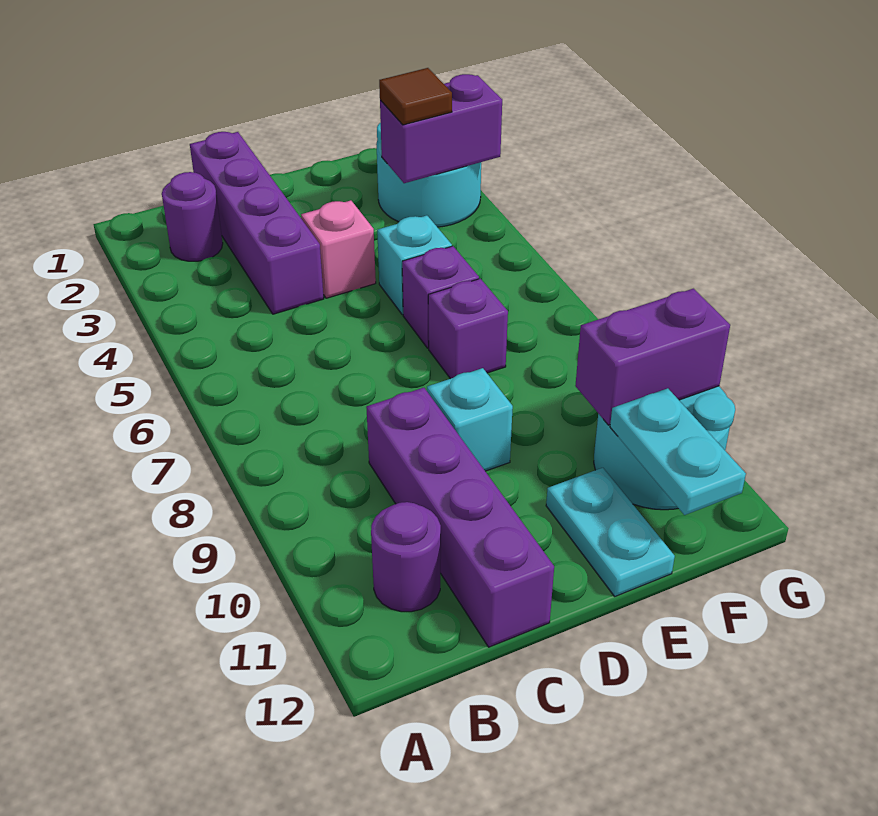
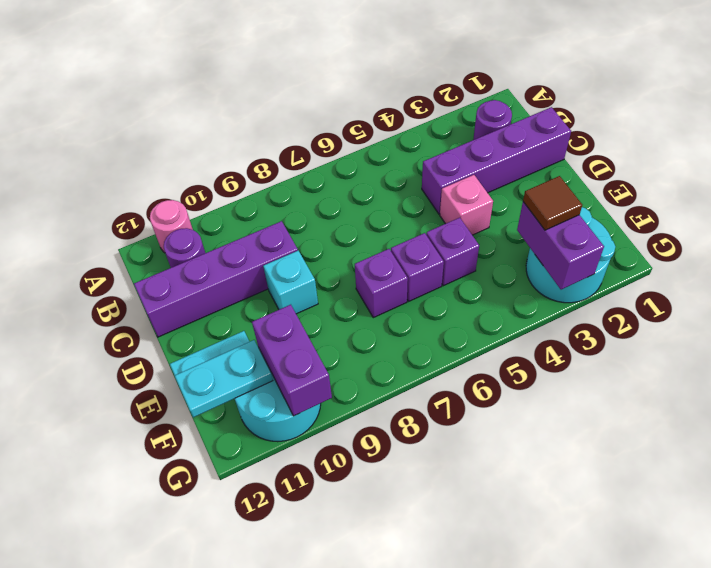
none -> pink round brick A11 level 1
cyan brick E5 level 1 -> purple brick E5 level 1

